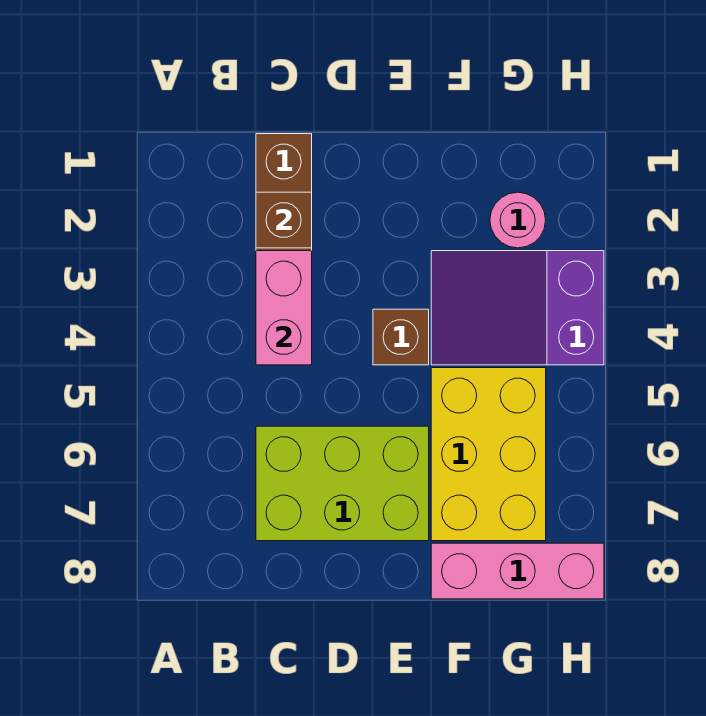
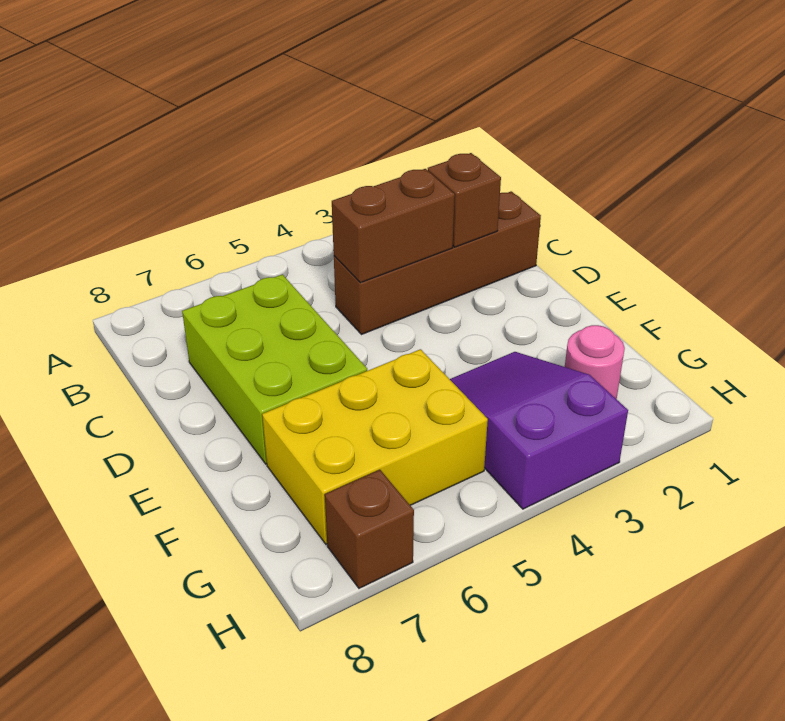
pink brick C3:C4 level 2 -> brown brick C3:C4 level 2
brown brick E4 level 1 -> brown brick H7 level 1
pink brick F8:H8 level 1 -> none

